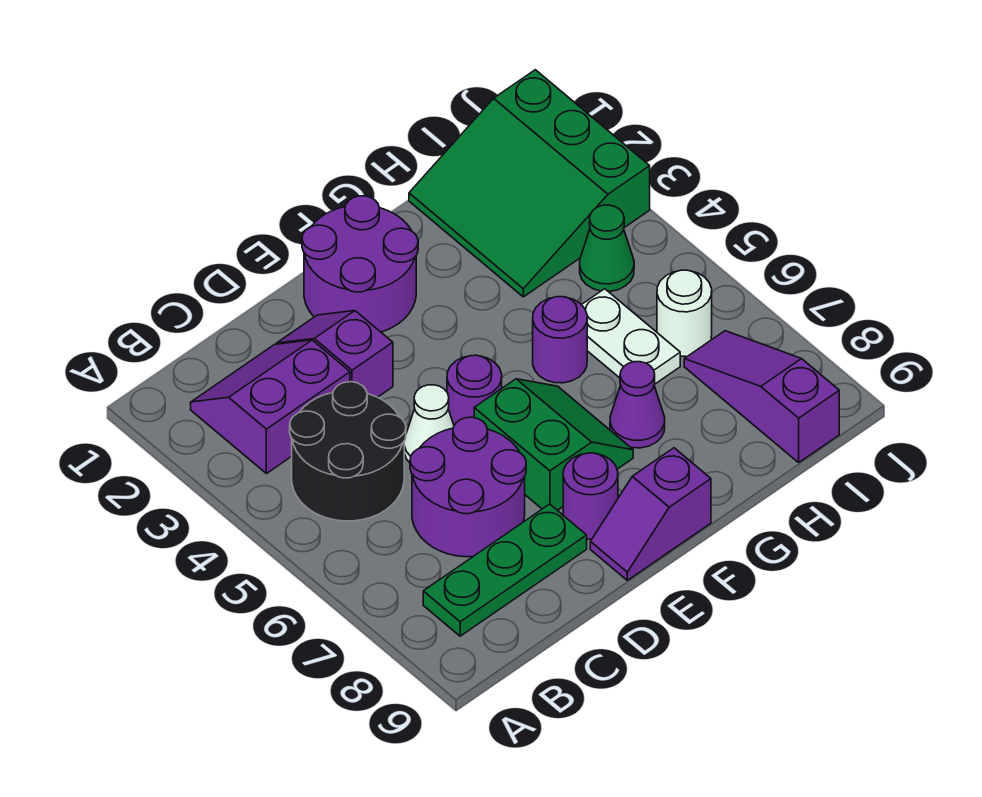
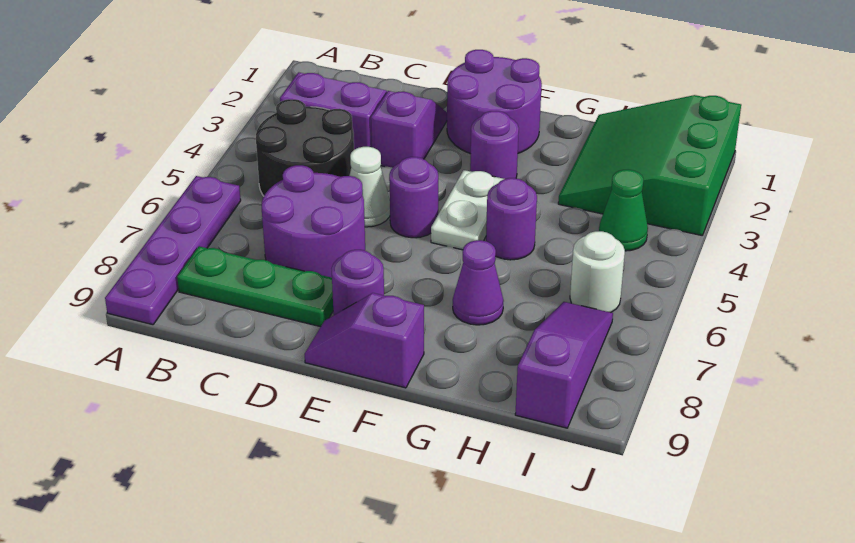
none -> purple plate A6:A9 level 1
green slope E6:F7 level 1 top E -> none
none -> purple round brick F3 level 1
white plate H5:H6 level 1 -> white plate F4:F5 level 1

